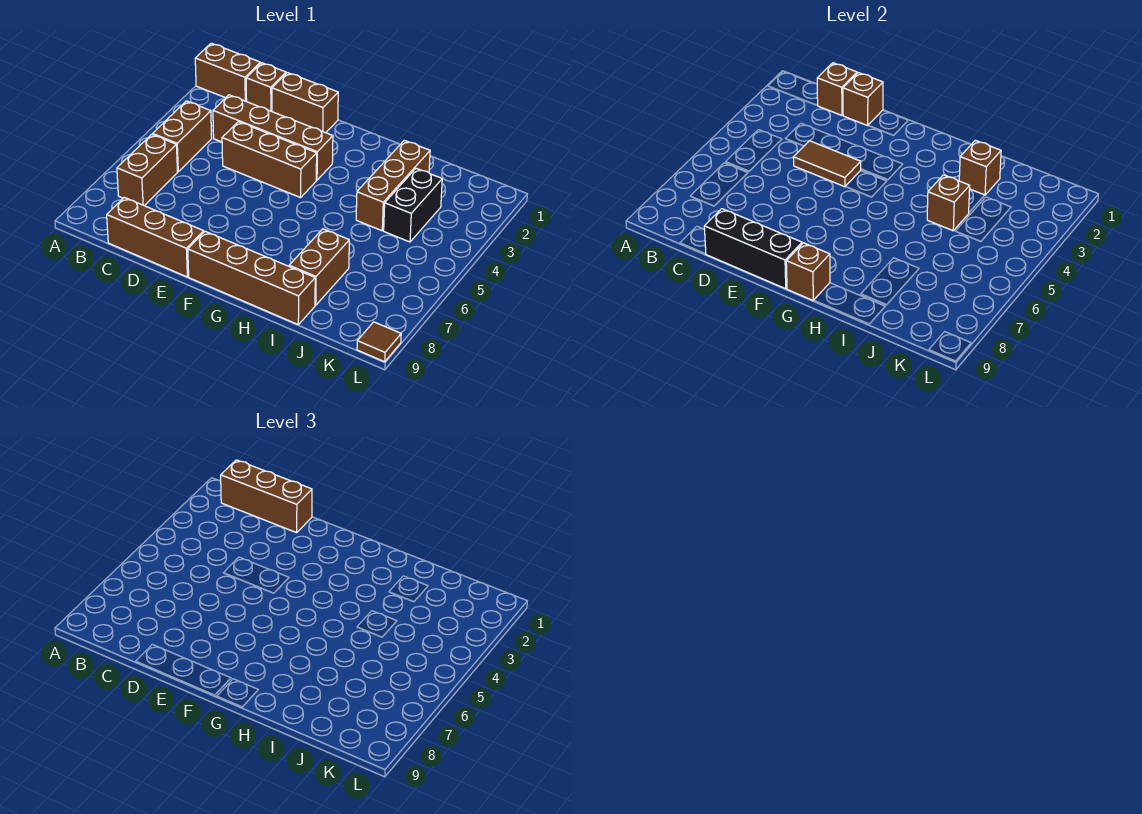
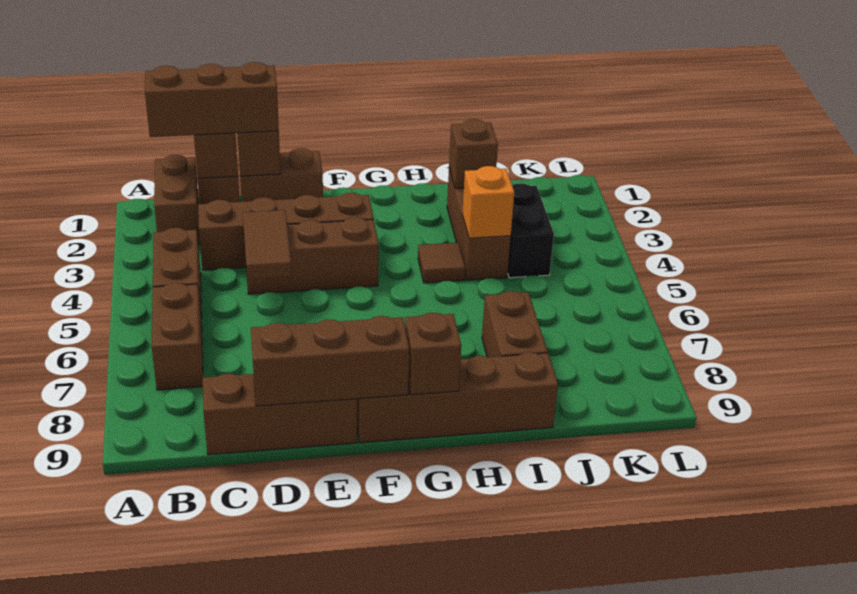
brown brick A1:B1 level 1 -> brown brick B1:B2 level 1
brown tile D4:E4 level 2 -> brown tile D4:D5 level 2
black brick D9:F9 level 2 -> brown brick D9:F9 level 2
brown brick I4 level 2 -> orange brick I4 level 2
brown tile L9 level 1 -> brown tile H4 level 1

